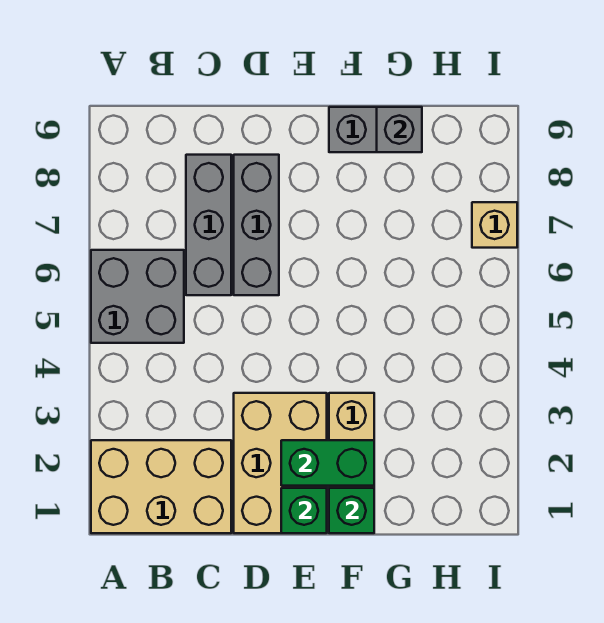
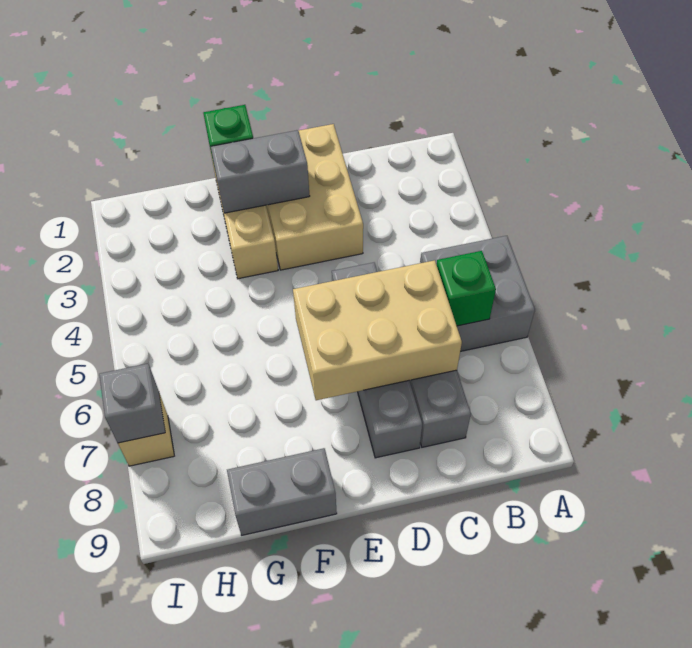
tan brick A1:C2 level 1 -> tan brick C6:E7 level 2
grey brick D6:D8 level 1 -> grey brick D5:D8 level 1
green brick E1 level 2 -> green brick B6 level 2
green brick E2:F2 level 2 -> grey brick E2:F2 level 2
grey brick G9 level 2 -> grey brick I7 level 2

